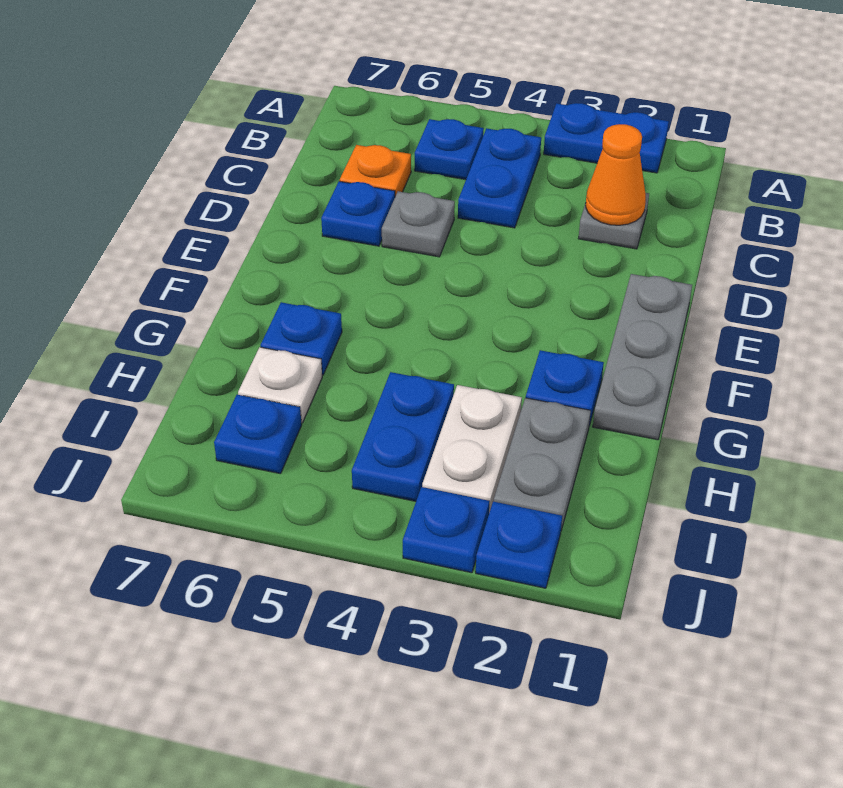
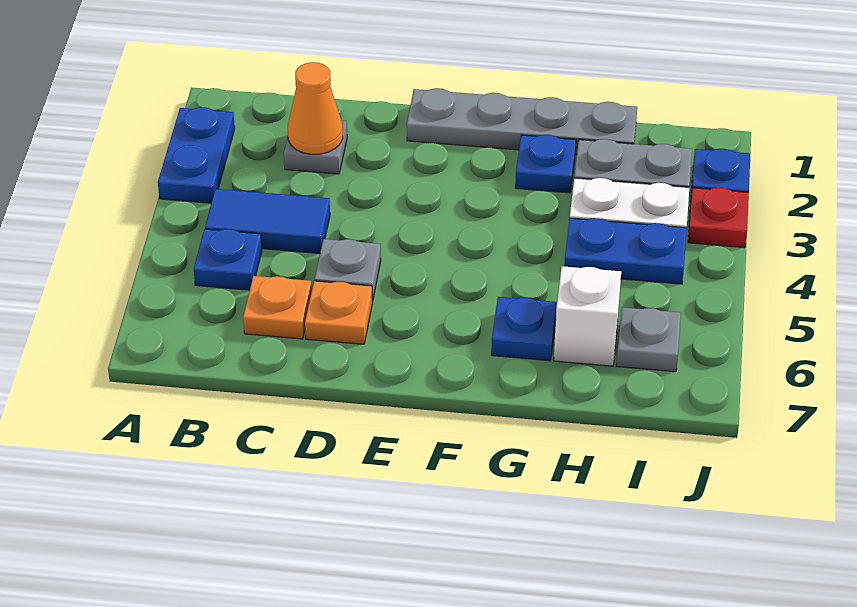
blue plate B4:C4 level 1 -> blue tile B4:C4 level 1
blue plate D6 level 1 -> orange plate D6 level 1
grey plate E1:G1 level 1 -> grey plate E1:H1 level 1
white plate H6 level 1 -> white brick H6 level 1
blue plate I6 level 1 -> grey plate I6 level 1
blue plate J3 level 1 -> red plate J3 level 1

